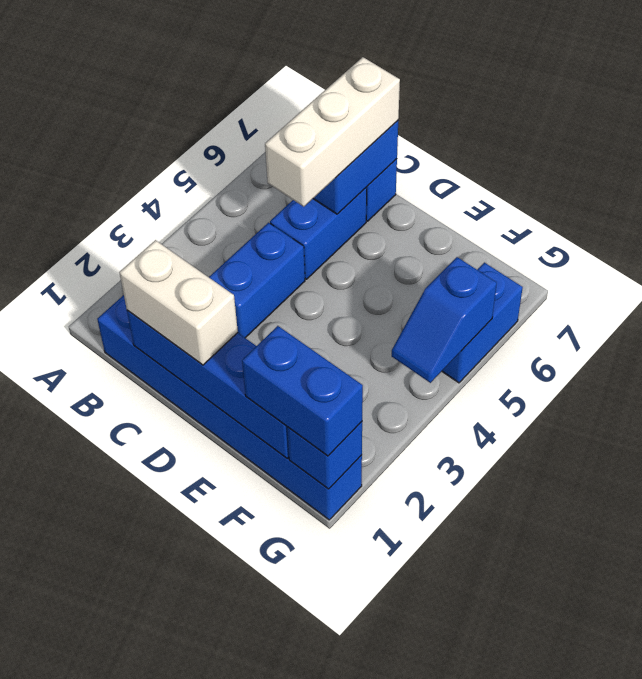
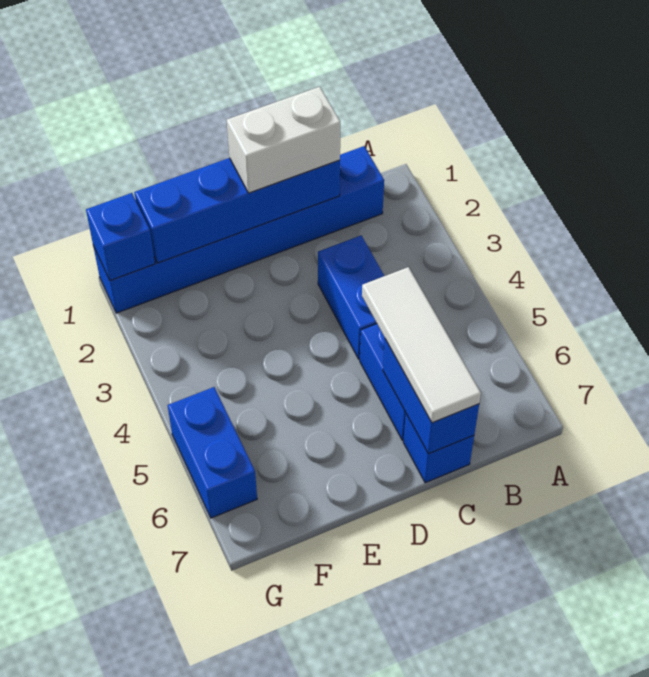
white brick C5:C7 level 3 -> white tile C5:C7 level 3
blue brick F1:G1 level 3 -> none
blue slope G4:G5 level 2 top 5 -> none

